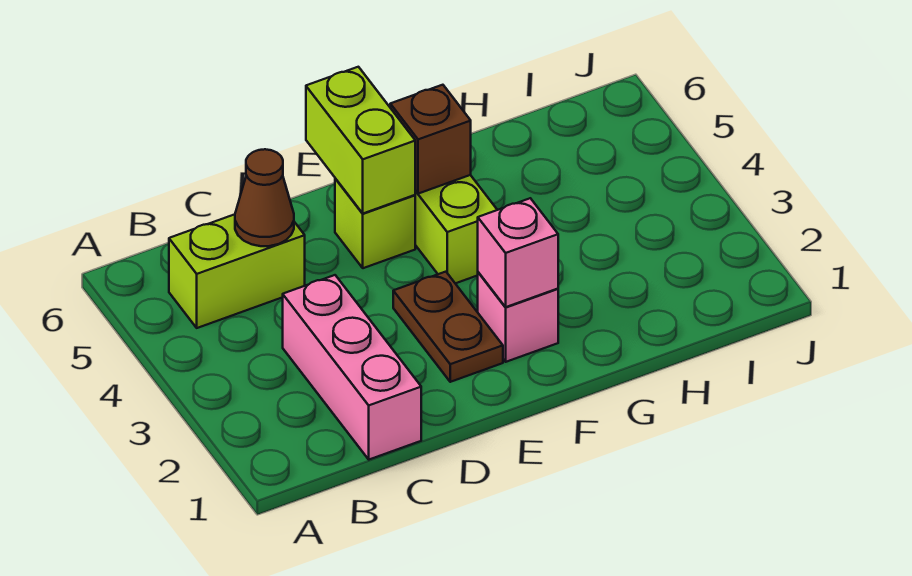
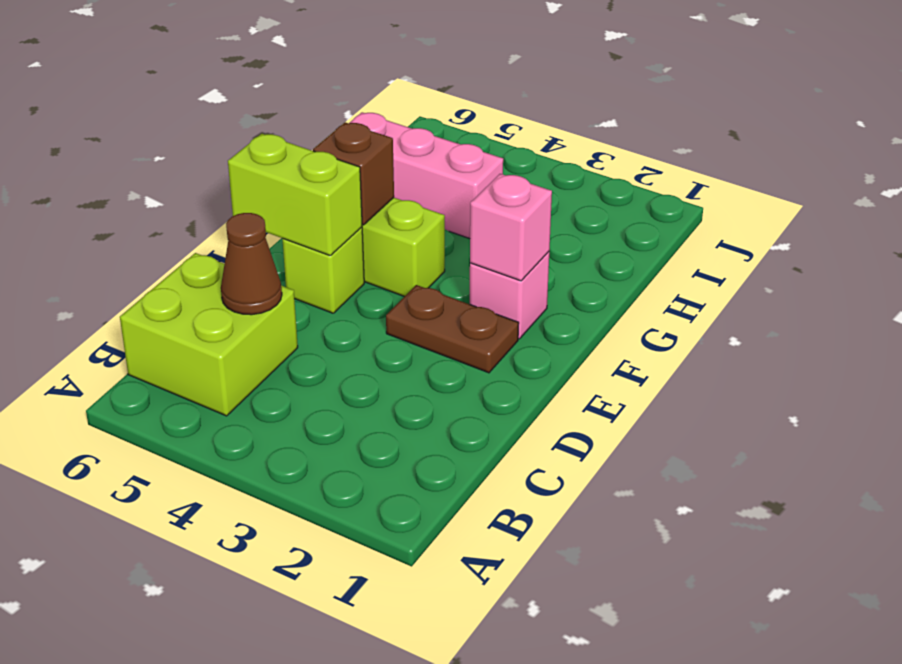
lime brick B5:C5 level 1 -> lime brick B5:C6 level 1
pink brick C1:C3 level 1 -> pink brick H4:H6 level 1

